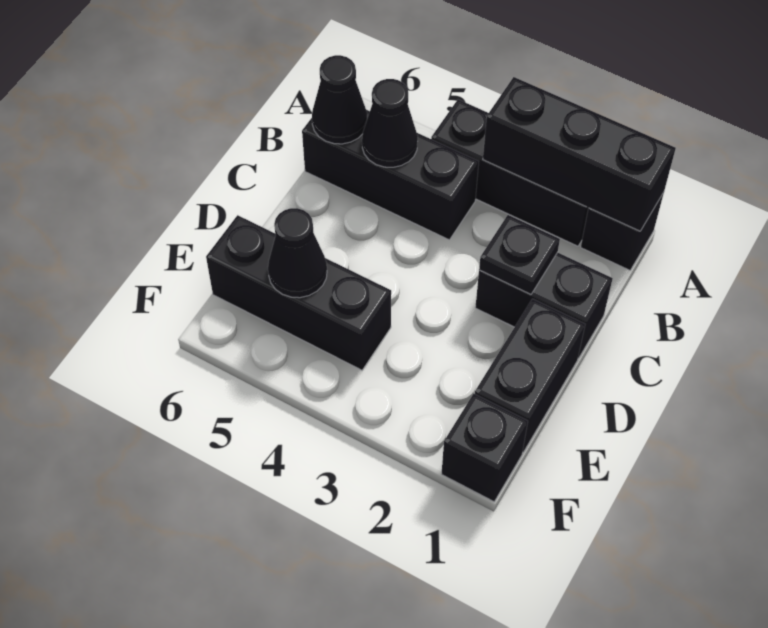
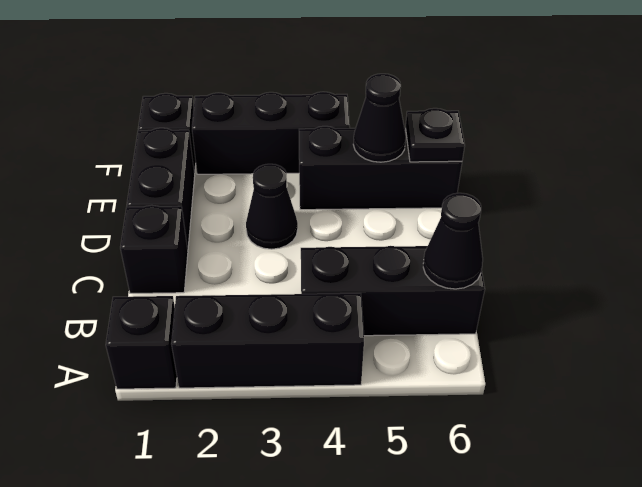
black brick A1:A3 level 2 -> black brick F2:F4 level 1
black cone B5 level 2 -> black cone D3 level 1
black brick C1:C2 level 1 -> black brick C1 level 1
black plate C2 level 2 -> black plate E6 level 2

